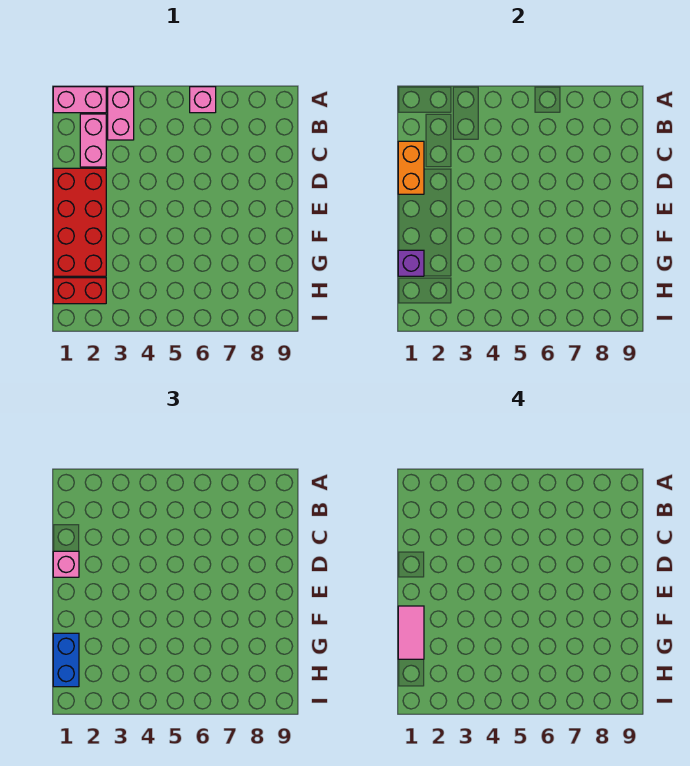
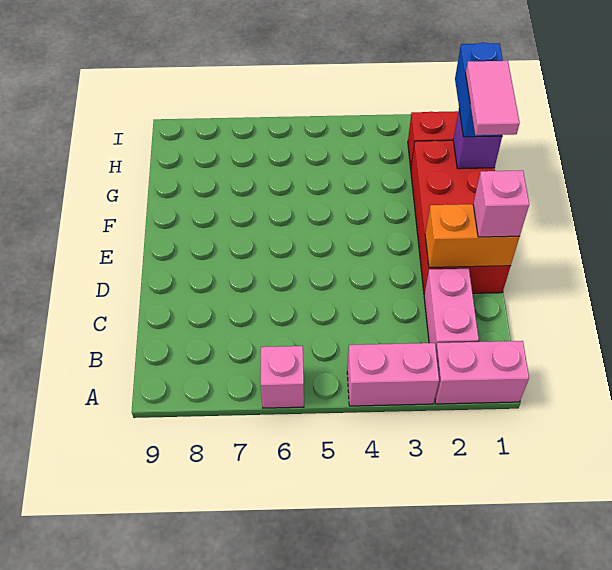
pink brick A3:B3 level 1 -> pink brick A3:A4 level 1
orange brick C1:D1 level 2 -> orange brick D1:D2 level 2

